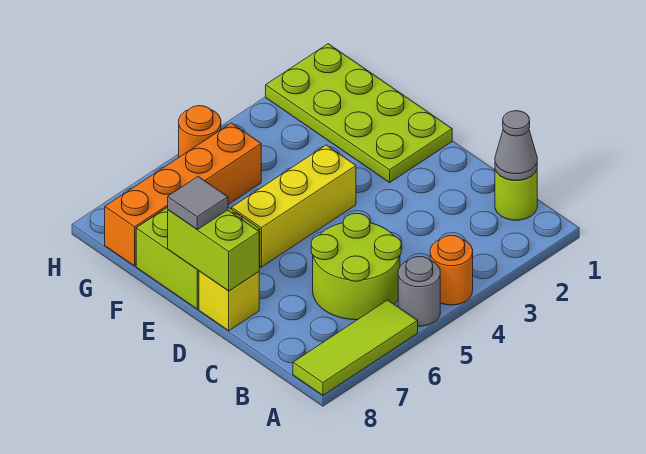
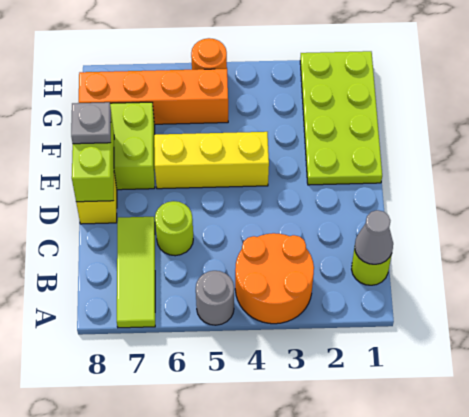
orange round brick A4 level 1 -> orange round brick A3:B4 level 1
lime tile A6:A8 level 1 -> lime tile A7:C7 level 1
lime round brick B5:C6 level 1 -> lime round brick C6 level 1
grey tile E8 level 3 -> grey plate E8 level 3

